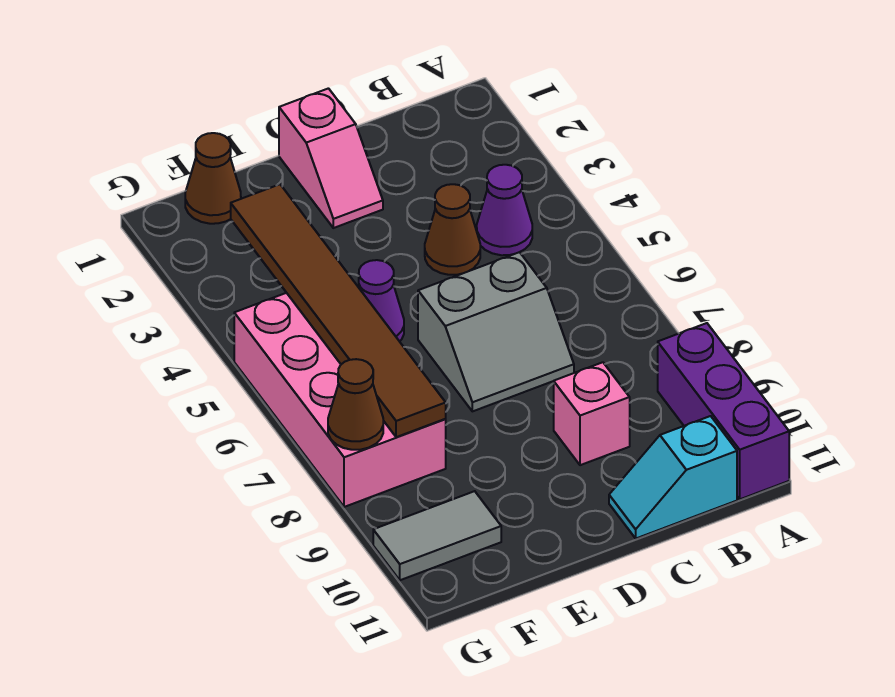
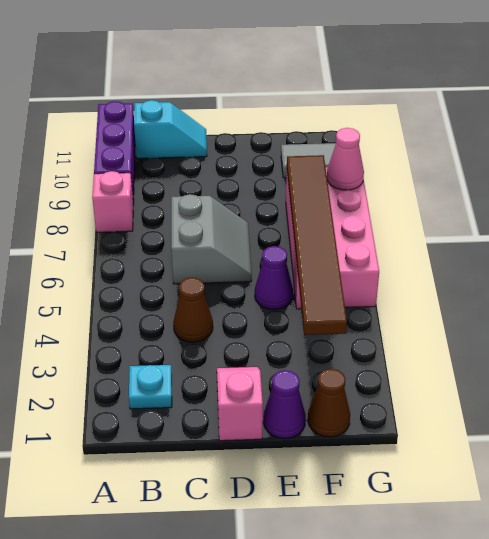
none -> cyan plate B2 level 1
purple cone B4 level 1 -> purple cone E1 level 1
grey slope C6:D7 level 1 top 6 -> grey slope C6:D7 level 1 top C
pink brick C9 level 1 -> pink brick A8 level 1
brown cone G8 level 2 -> pink cone G8 level 2

